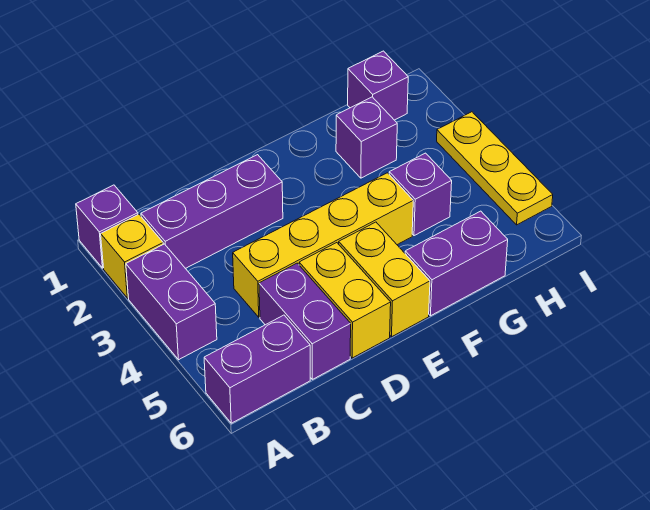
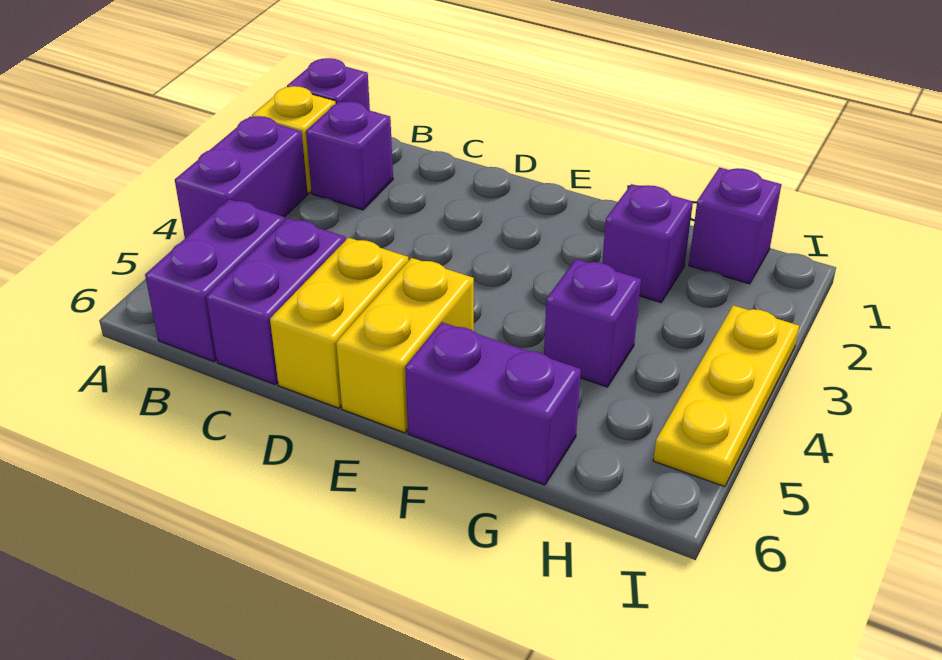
purple brick A6:B6 level 1 -> purple brick B5:B6 level 1
purple brick B2:D2 level 1 -> purple brick B2 level 1
yellow brick C4:F4 level 1 -> none

